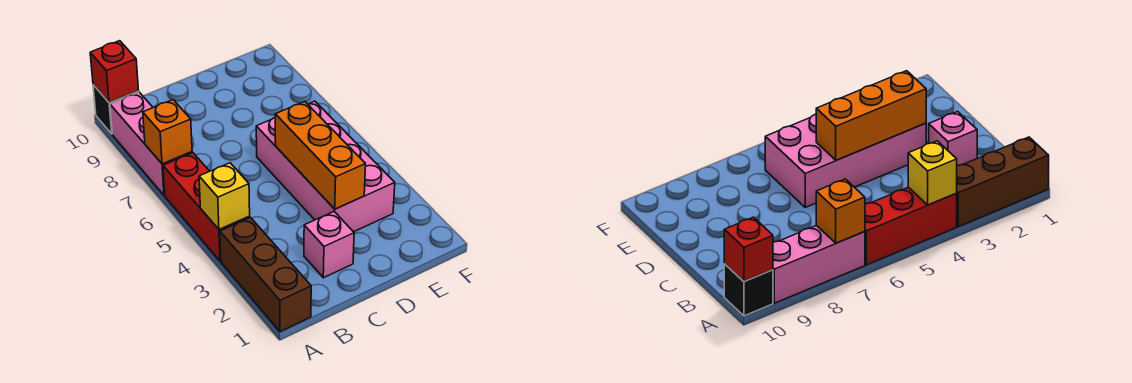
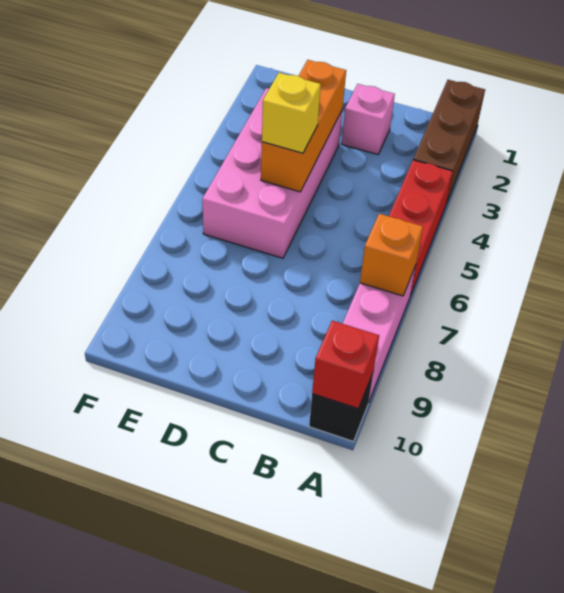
yellow brick A4 level 2 -> yellow brick D5 level 3

